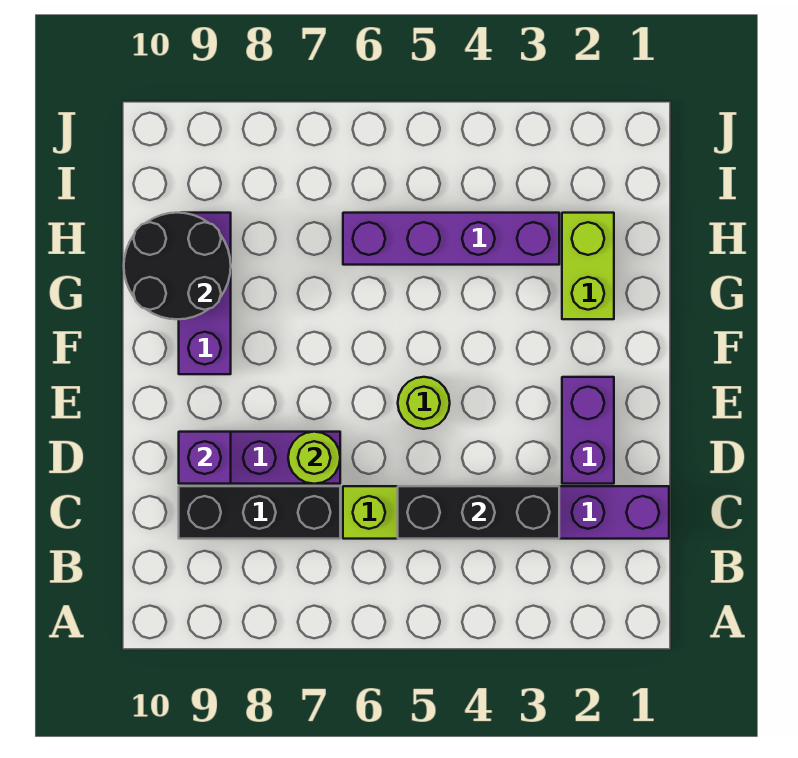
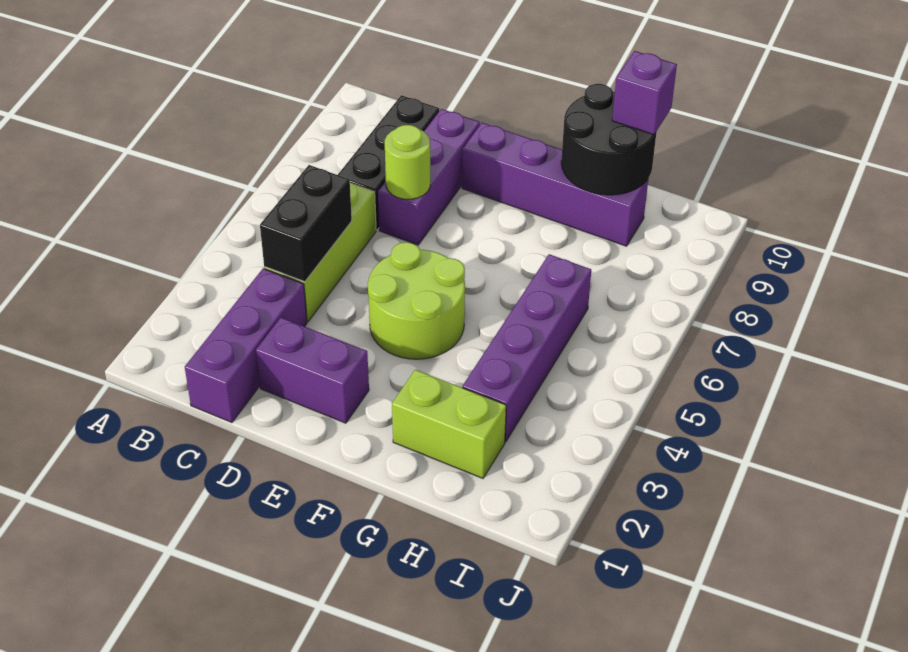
black brick C3:C5 level 2 -> black brick C4:C5 level 2
purple brick D9 level 2 -> purple brick H10 level 3
lime round brick E5 level 1 -> lime round brick E4:F5 level 1
purple brick F9:H9 level 1 -> purple brick E9:H9 level 1

